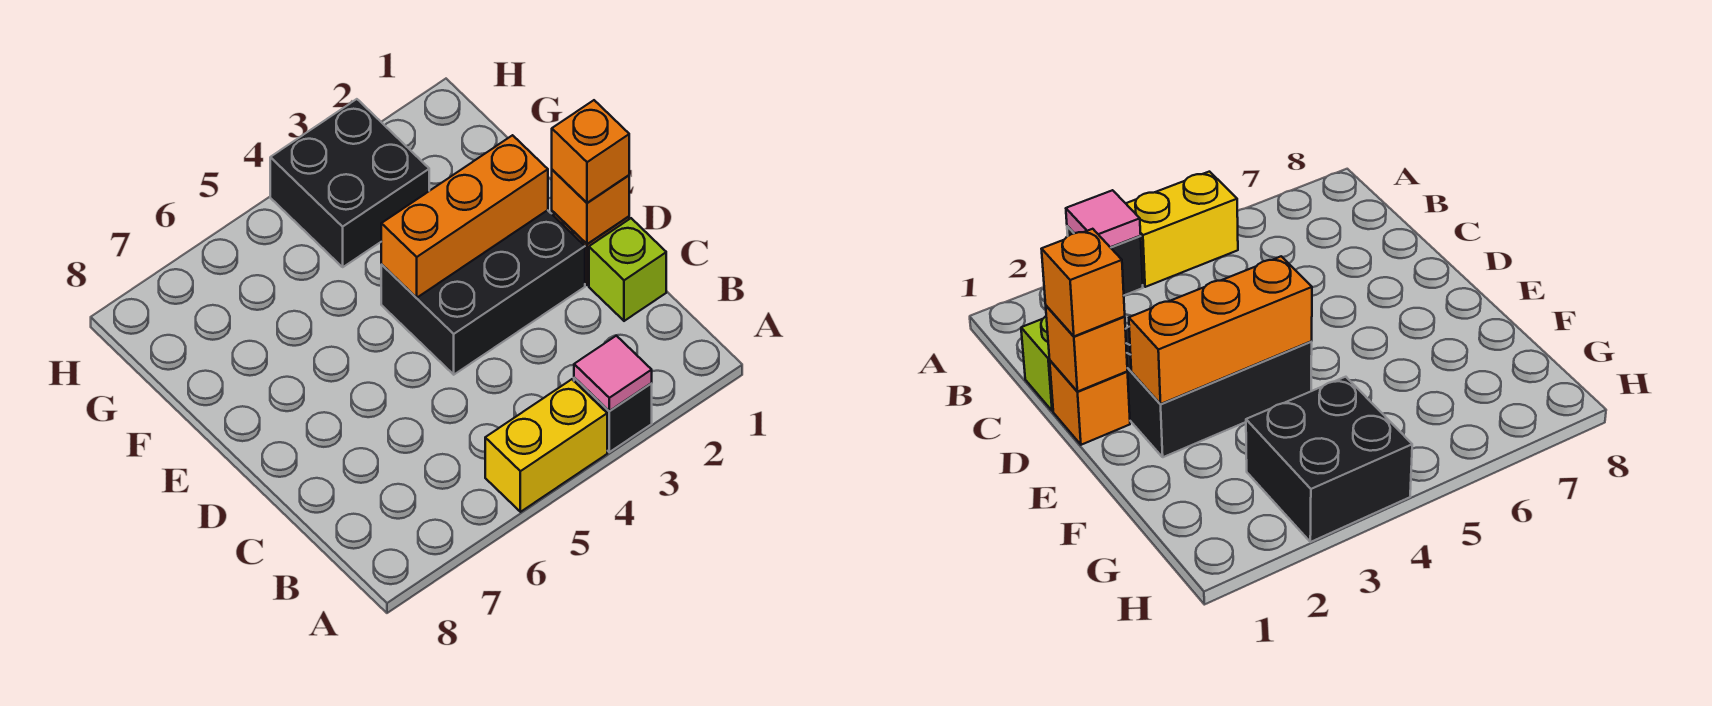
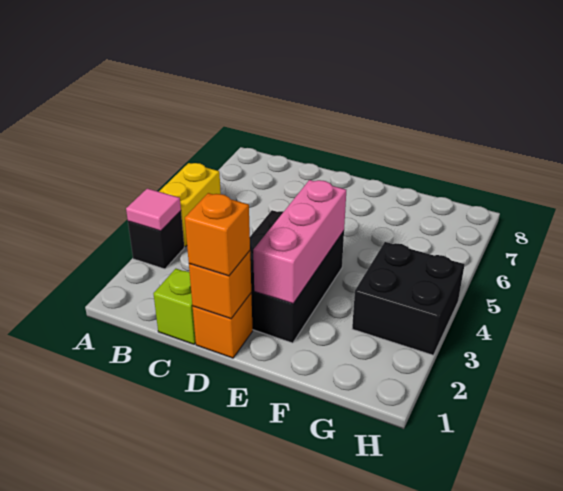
orange brick E2:E4 level 2 -> pink brick E2:E4 level 2

